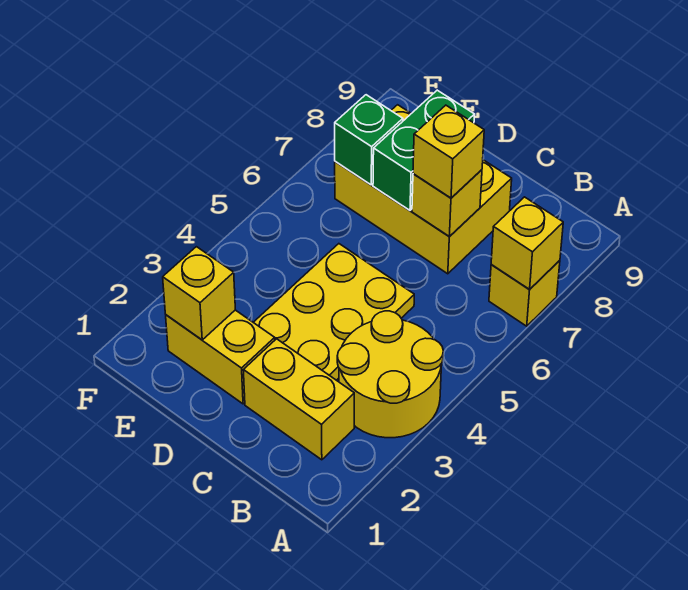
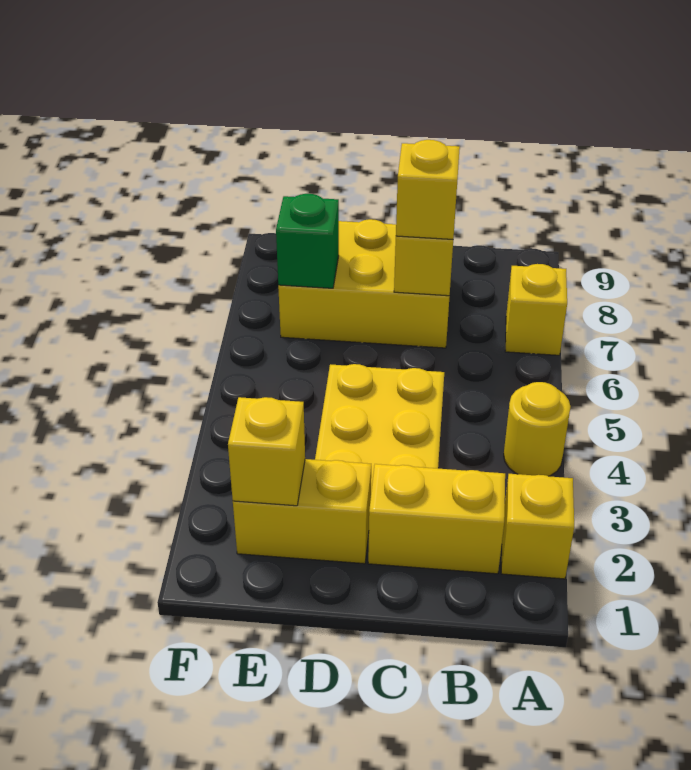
yellow round brick A3:B4 level 1 -> yellow round brick A4 level 1
yellow brick A7 level 2 -> yellow brick A2 level 1
green brick D7:D8 level 2 -> none

